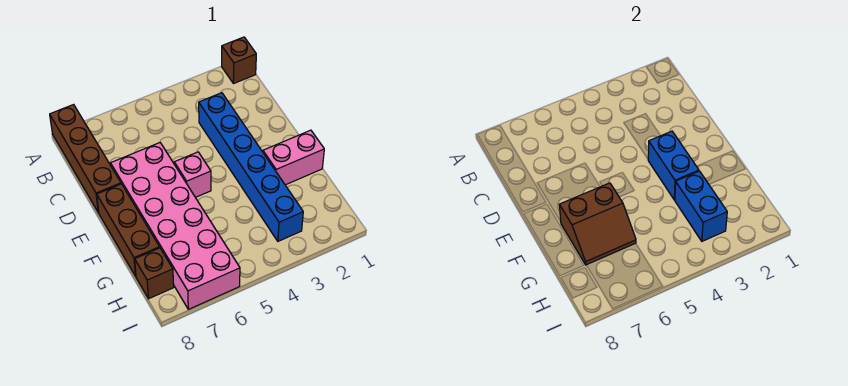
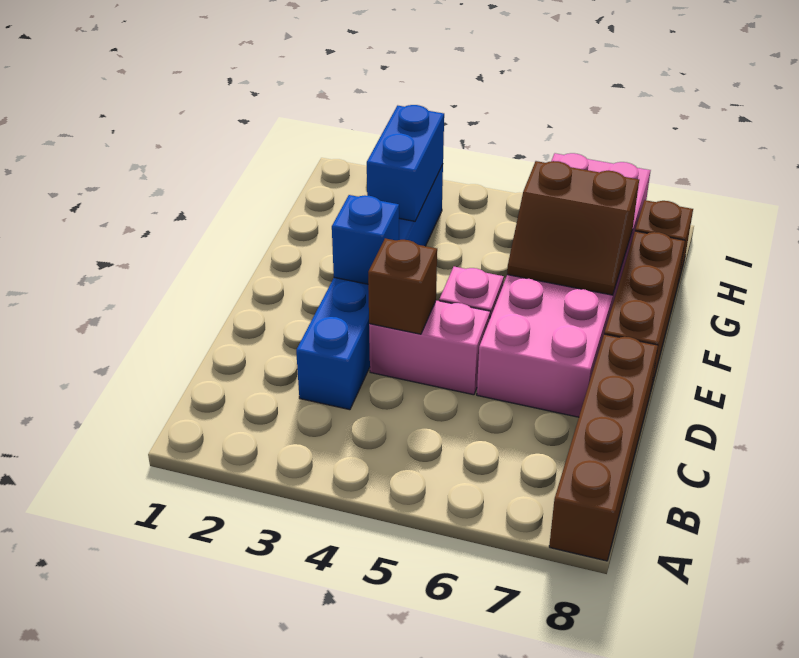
brown brick A1 level 1 -> brown brick D4 level 2
blue brick E3:F3 level 2 -> blue brick E3 level 2
pink brick F1:F2 level 1 -> pink brick D4:D5 level 1
brown slope F6:G7 level 2 top F -> brown slope F6:G7 level 2 top G

